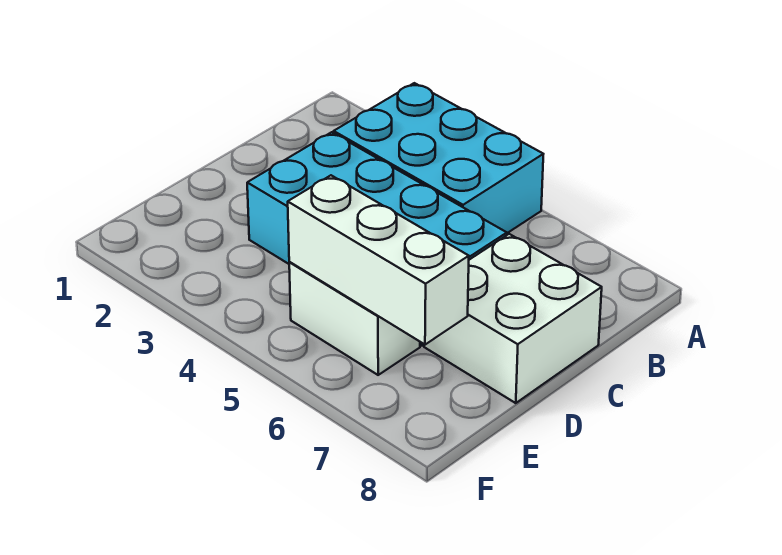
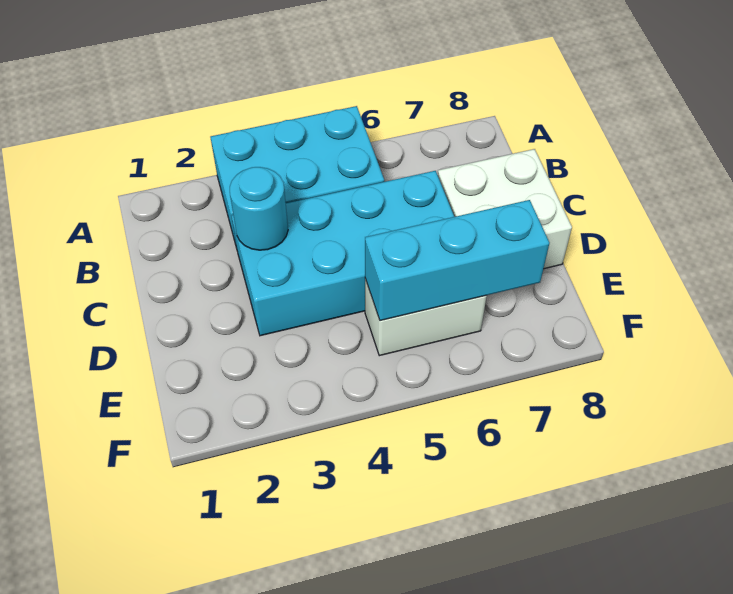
none -> cyan round brick C3 level 2
white brick E5:E7 level 2 -> cyan brick E5:E7 level 2

